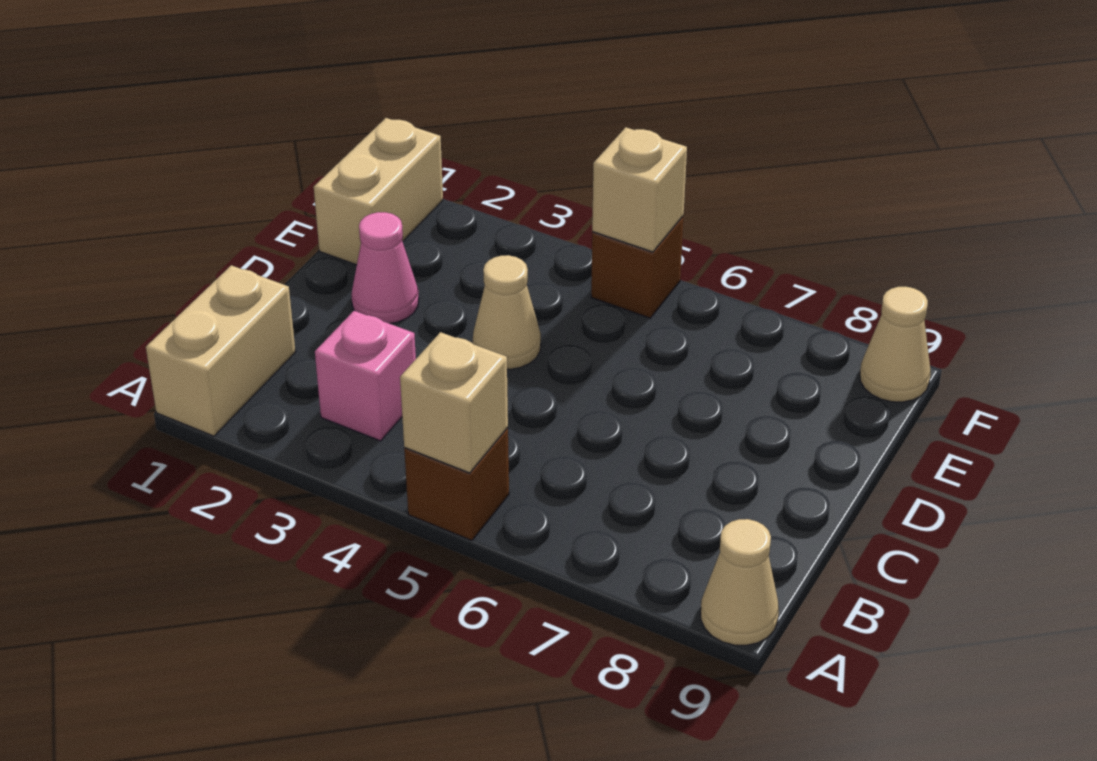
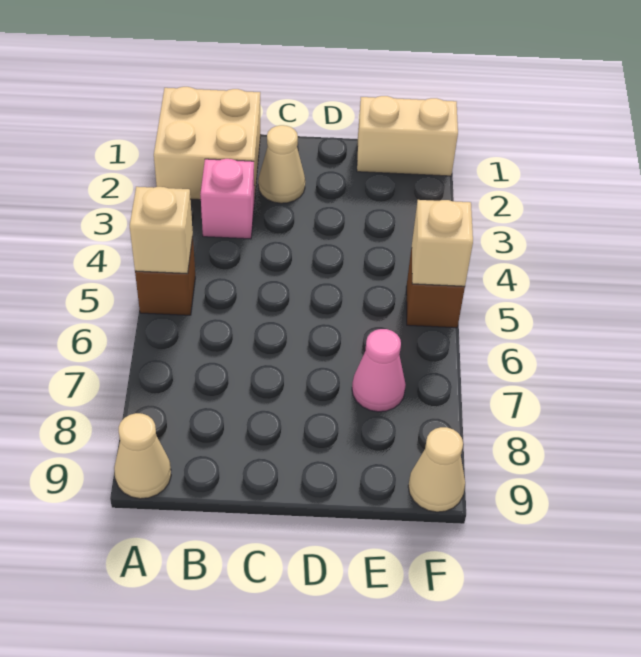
tan brick A1:B1 level 1 -> tan brick A1:B2 level 1
pink cone D2 level 1 -> pink cone E7 level 1
tan cone D4 level 1 -> tan cone C2 level 1

